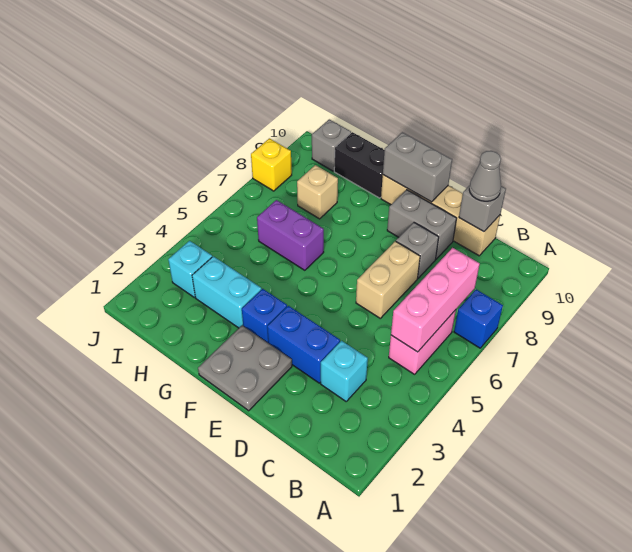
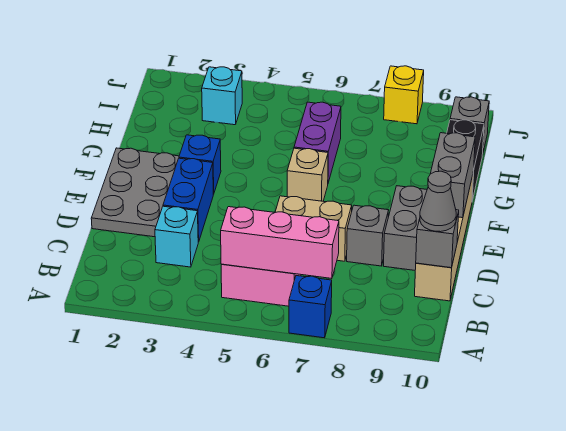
grey plate E1:F2 level 1 -> grey plate D1:F2 level 1
cyan brick G3:H3 level 1 -> none
tan brick H8 level 1 -> tan brick F6 level 1

